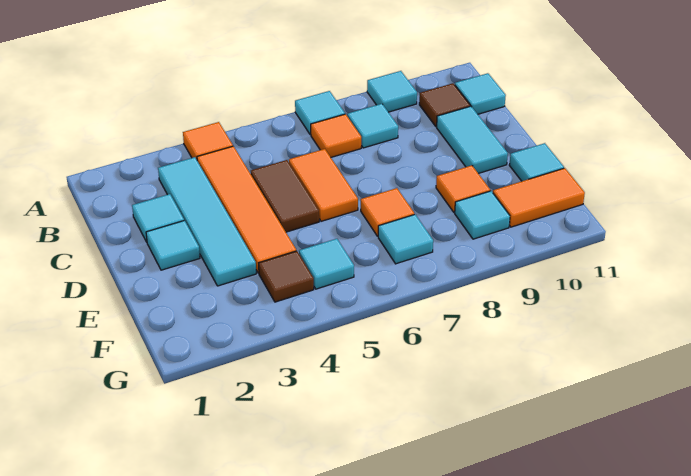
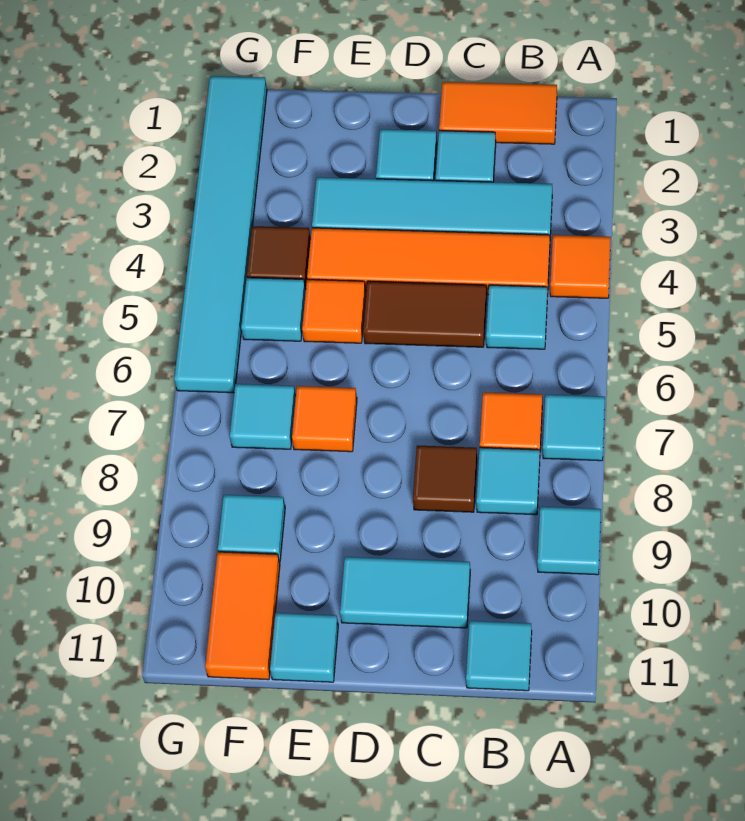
none -> cyan tile B5 level 1
brown tile B10 level 1 -> brown tile C8 level 1
orange tile C6:D6 level 1 -> orange tile B1:C1 level 1
orange tile E9 level 1 -> orange tile E5 level 1
none -> cyan tile G1:G6 level 1

